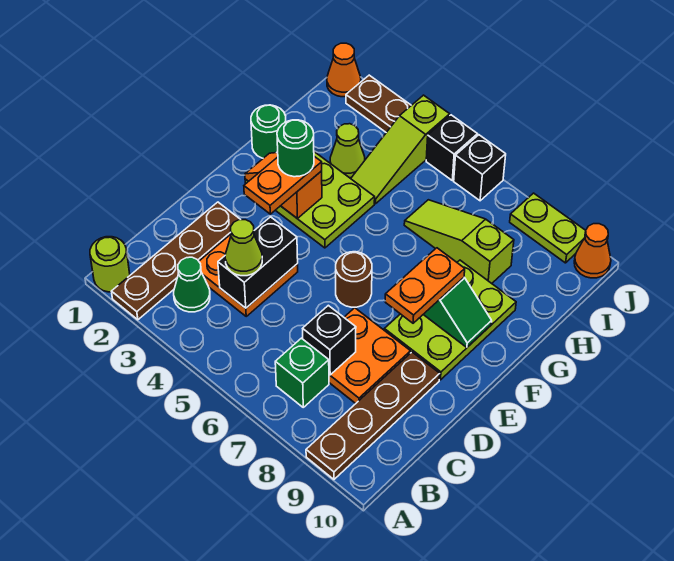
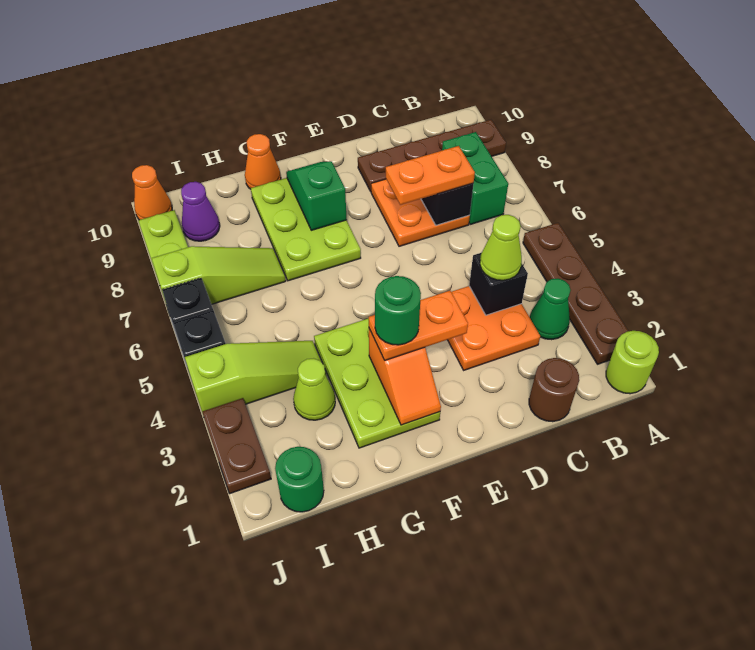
brown plate A2:D2 level 1 -> brown plate A2:A5 level 1
green brick B7 level 1 -> green brick B7:B8 level 1
black brick C4:D4 level 2 -> black brick C4 level 2
brown round brick E6 level 1 -> brown round brick C1 level 1
lime plate E8:G9 level 1 -> lime plate F7:G9 level 1
orange plate E8:F8 level 3 -> orange plate C7:D7 level 3
green round brick G1 level 1 -> green round brick I1 level 1
lime slope H6:H8 level 1 top 8 -> lime slope H7:J7 level 1 top J
none -> purple cone I9 level 1
orange cone J1 level 1 -> orange cone G10 level 1

